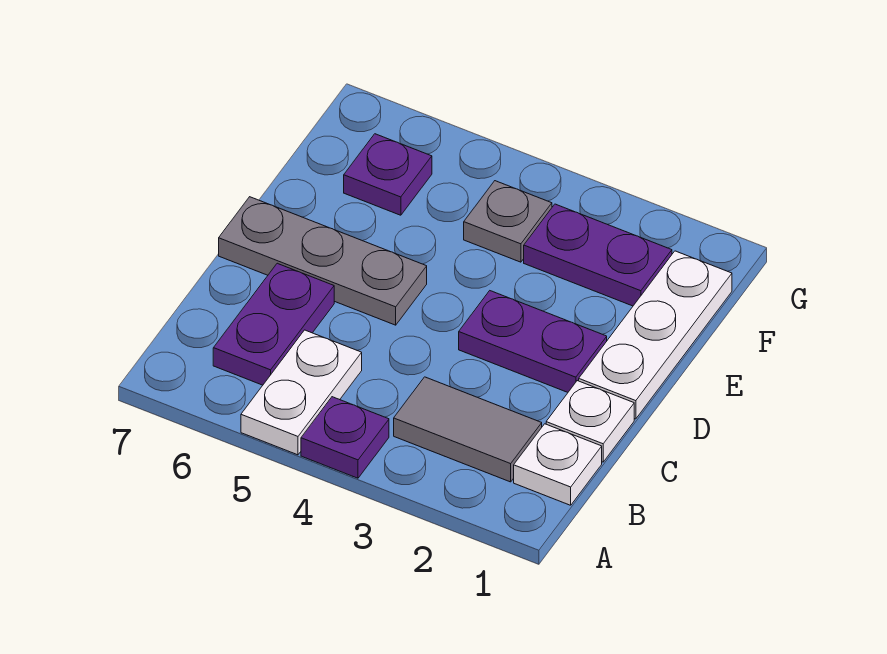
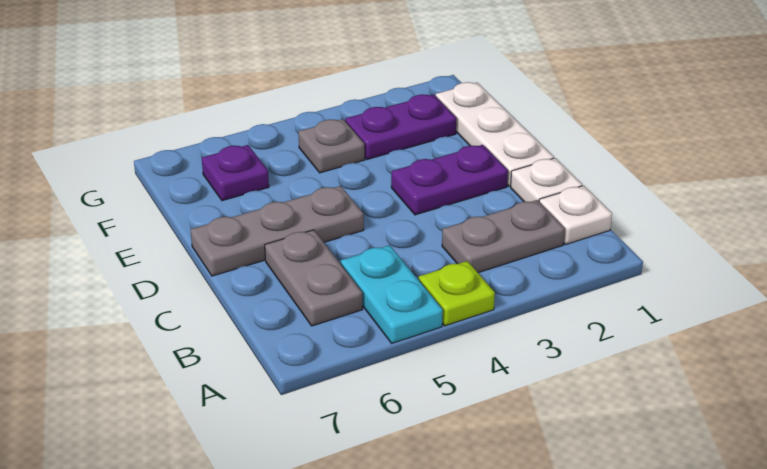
purple plate A4 level 1 -> lime plate A4 level 1
white plate A5:B5 level 1 -> cyan plate A5:B5 level 1
grey tile B2:B3 level 1 -> grey plate B2:B3 level 1
purple plate B6:C6 level 1 -> grey plate B6:C6 level 1

